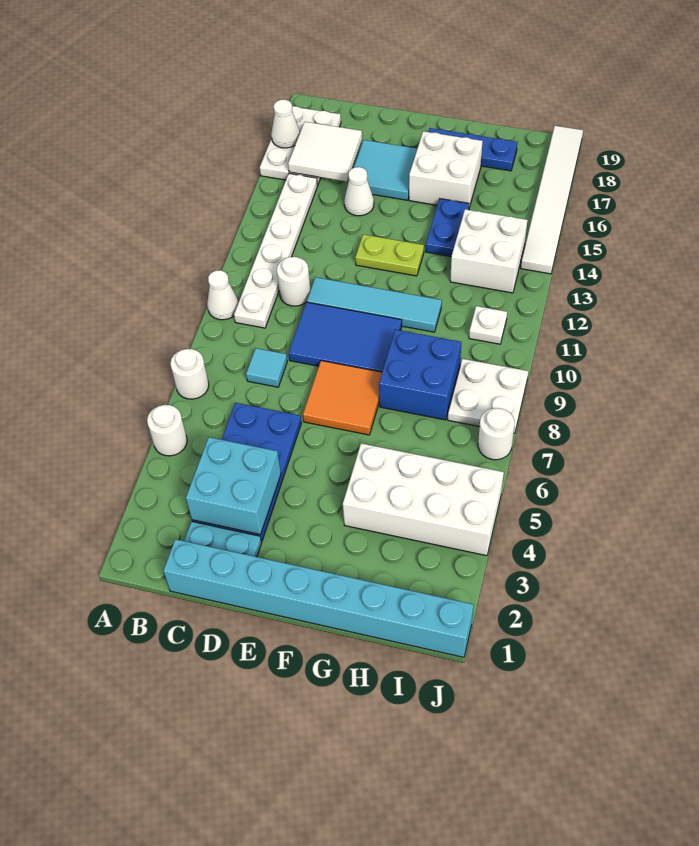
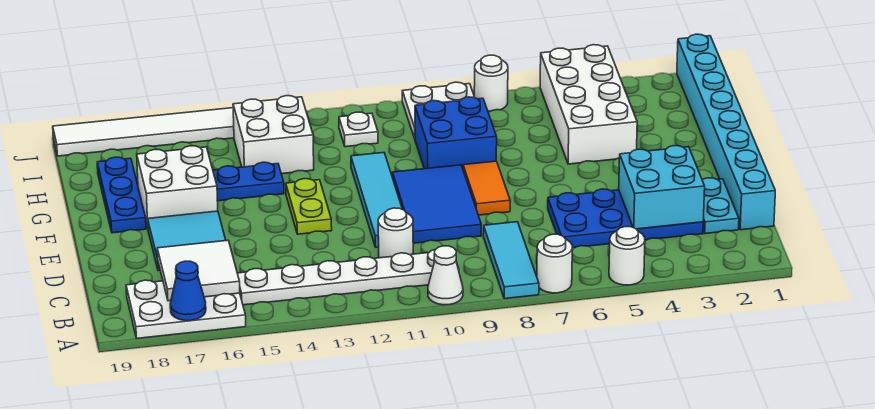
white cone A17 level 2 -> blue cone A17 level 2
cyan tile C8 level 1 -> cyan tile A8:C8 level 1
white cone D15 level 1 -> none
orange tile E7:F8 level 1 -> orange tile E8:F8 level 1

